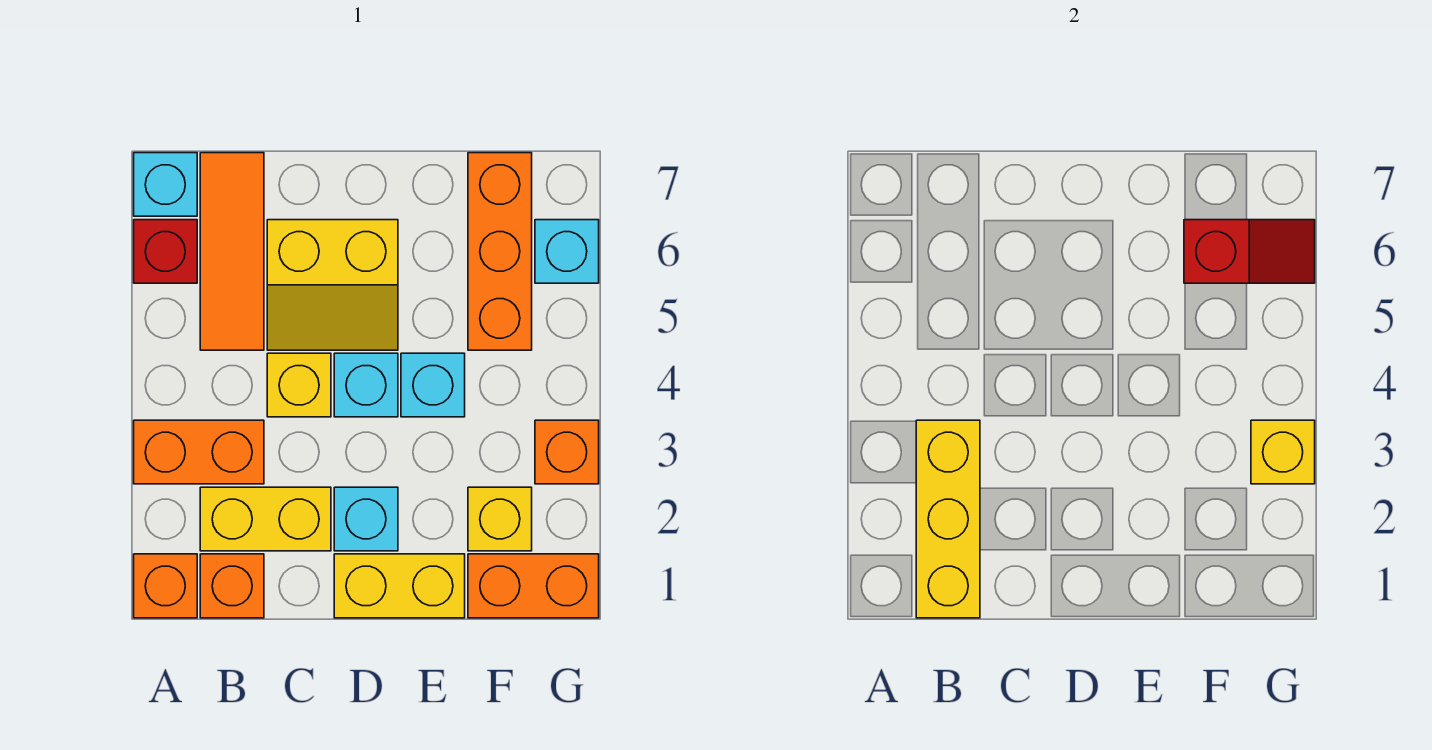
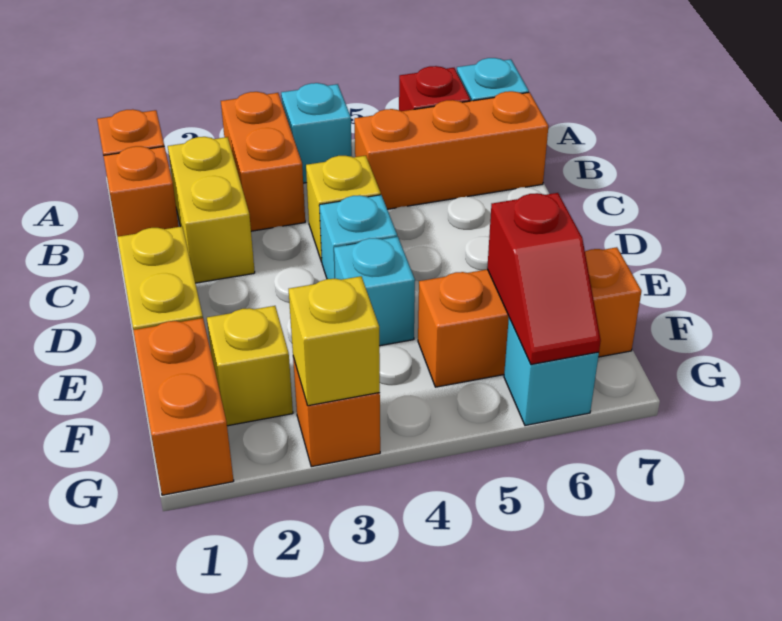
yellow brick B1:B3 level 2 -> none
orange tile B5:B7 level 1 -> orange brick B5:B7 level 1
yellow slope C5:D6 level 1 top 6 -> none
cyan brick D2 level 1 -> cyan brick A4 level 1

